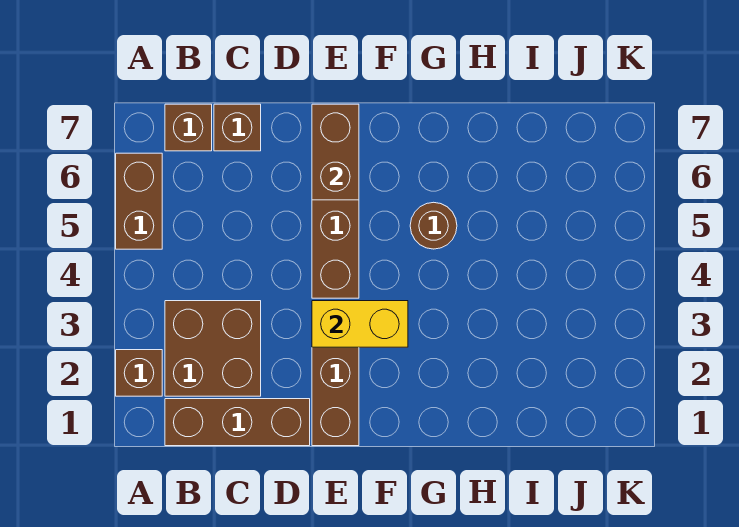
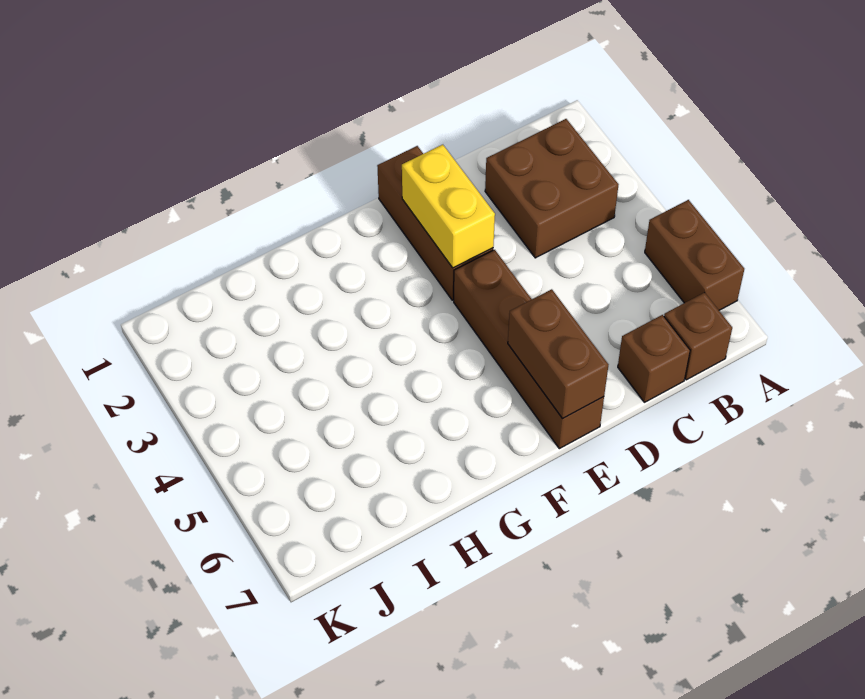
brown brick A2 level 1 -> none
brown brick B1:D1 level 1 -> none
yellow brick E3:F3 level 2 -> yellow brick E2:E3 level 2
brown round brick G5 level 1 -> none

